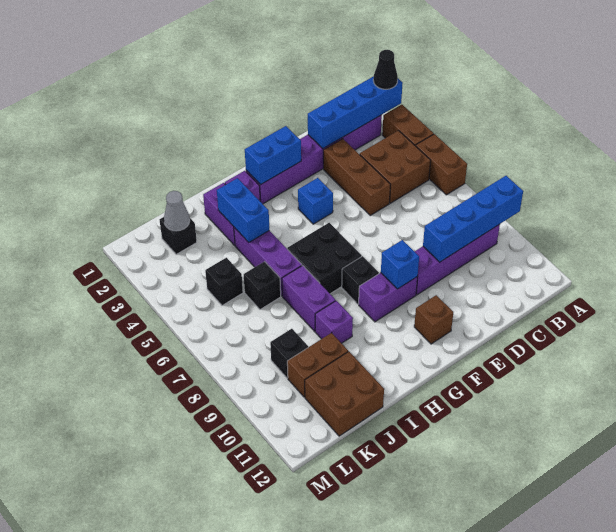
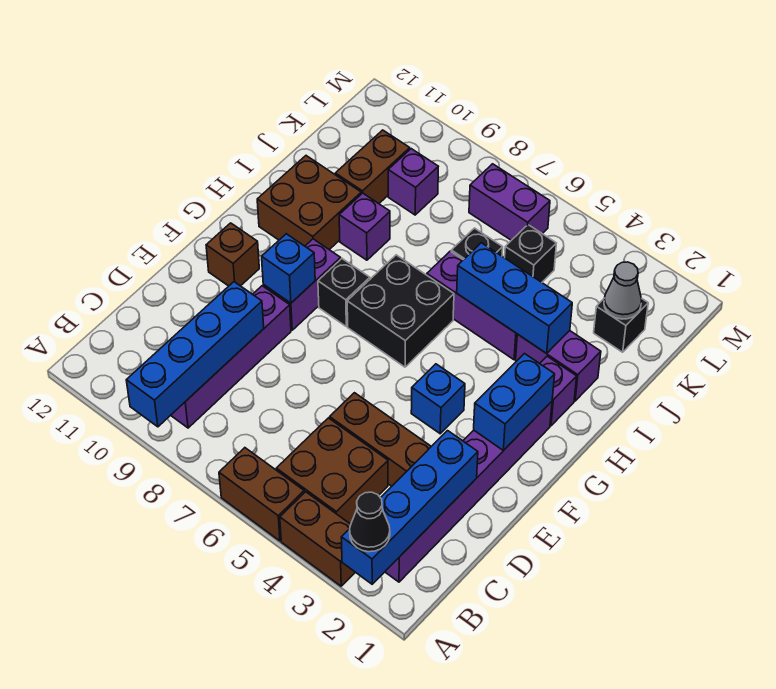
blue brick I3:I4 level 2 -> blue brick I3:I5 level 2
purple brick I7:I8 level 1 -> purple brick L6:L7 level 1
brown brick J11:K12 level 1 -> brown brick H10:I11 level 1
black brick K9 level 1 -> purple brick K9 level 1

